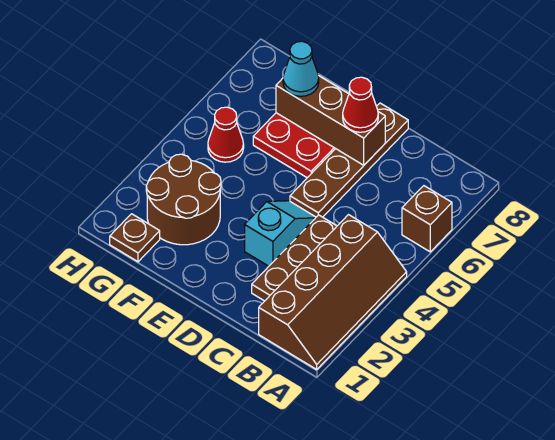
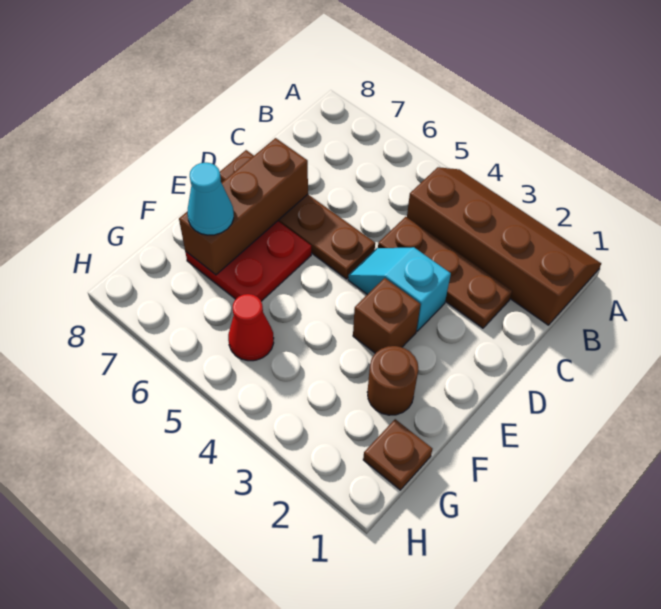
brown brick A6 level 1 -> brown brick E3 level 1
red cone D7 level 3 -> none
brown round brick F2:G3 level 1 -> brown round brick F2 level 1

